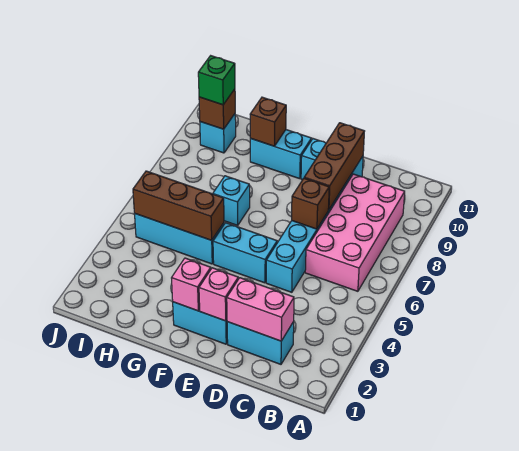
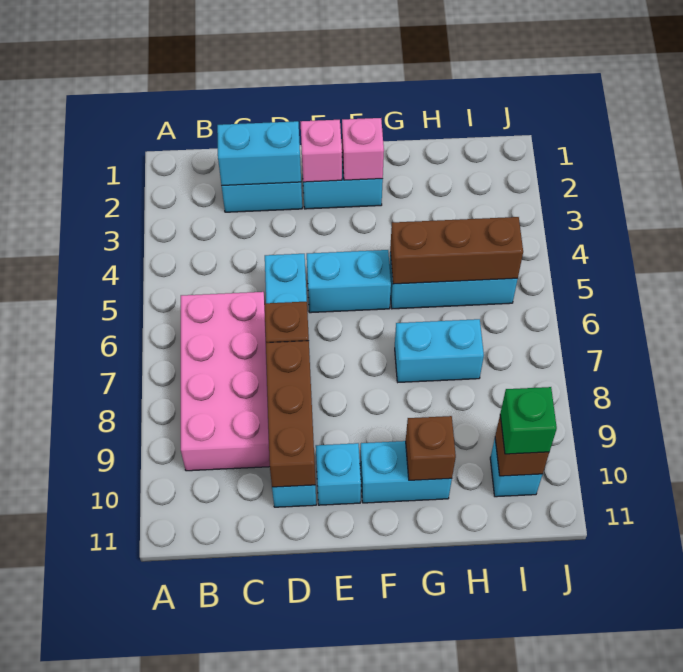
pink brick C2:D2 level 2 -> cyan brick C2:D2 level 2
cyan brick G7 level 1 -> cyan brick G7:H7 level 1

